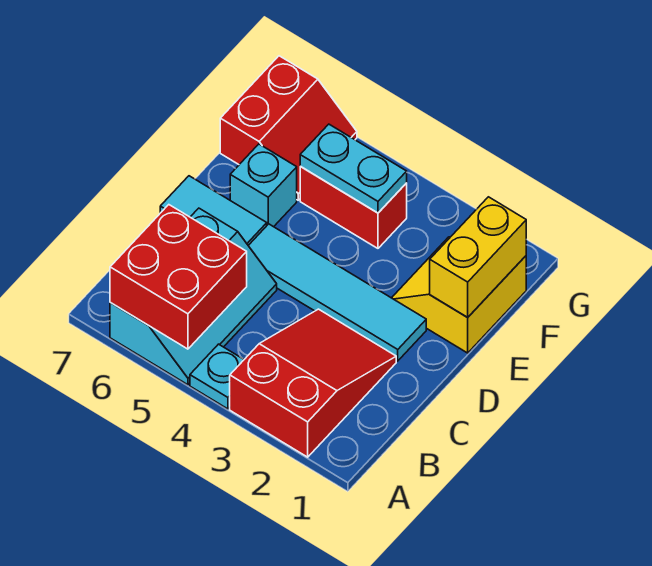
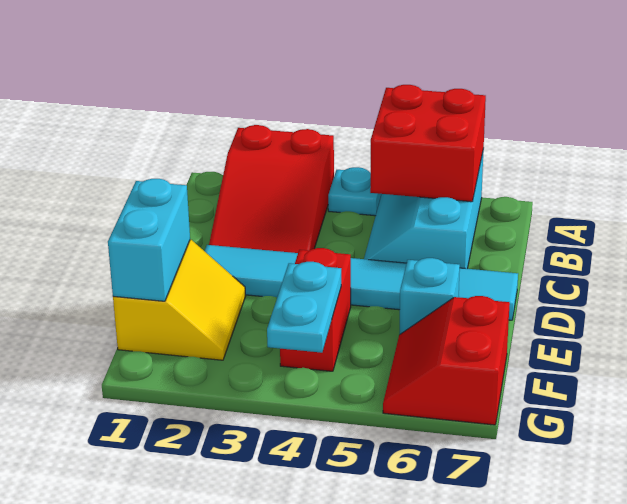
yellow brick E1:F1 level 2 -> cyan brick E1:F1 level 2
red brick F4:F5 level 1 -> red brick E4:F4 level 1
cyan plate F4:F5 level 2 -> cyan plate F4:G4 level 2

